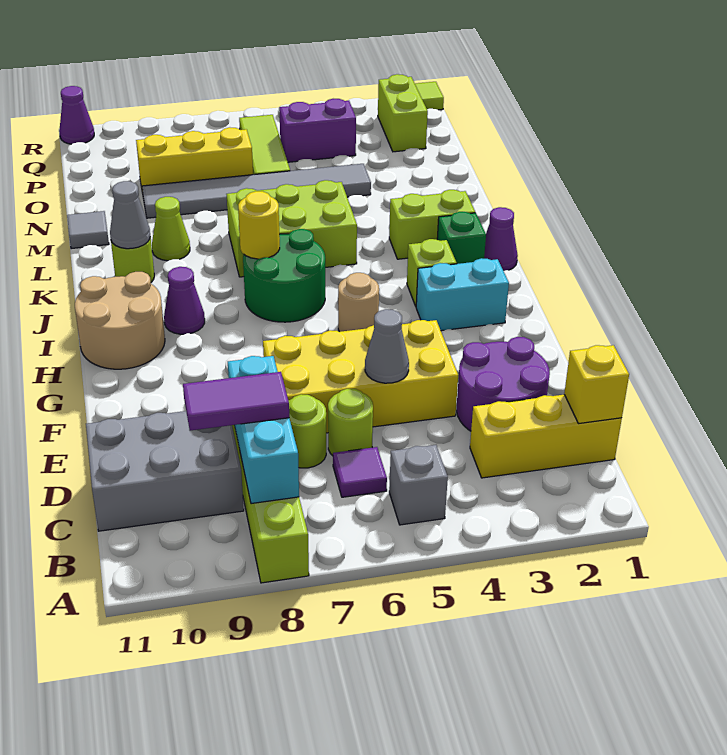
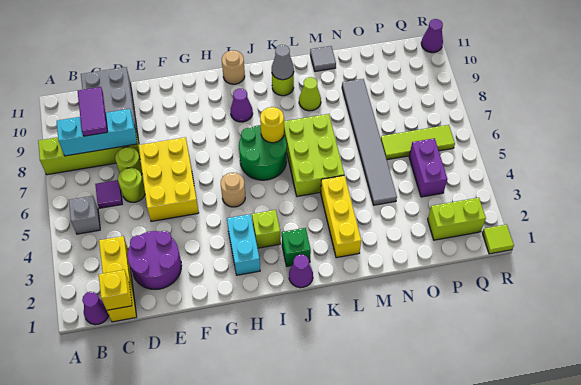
none -> purple cone B1 level 1
yellow brick E4:F7 level 1 -> yellow brick E5:F7 level 1
grey cone E5 level 2 -> none
tan round brick H10:I11 level 1 -> tan round brick I11 level 1
lime brick K2:K3 level 1 -> none
yellow brick O7:O9 level 1 -> yellow brick L2:L4 level 1

